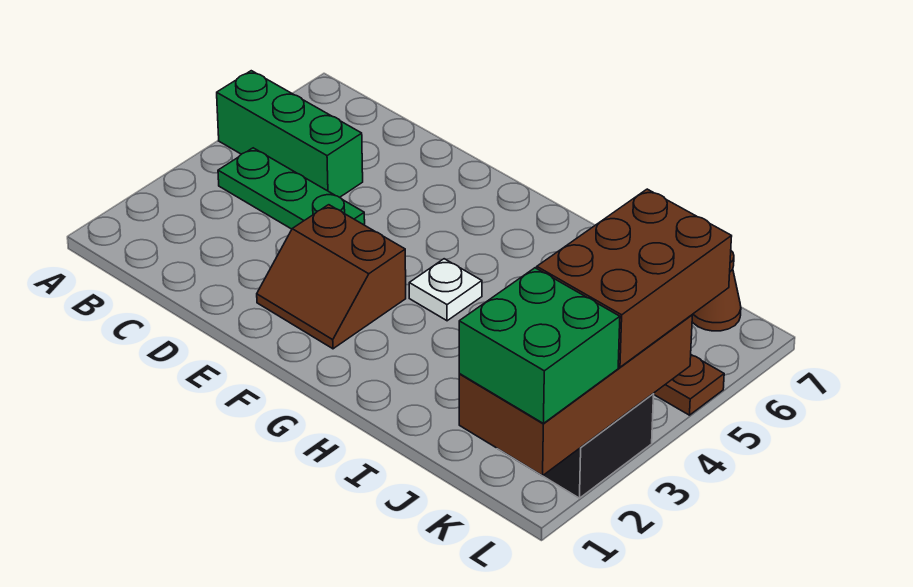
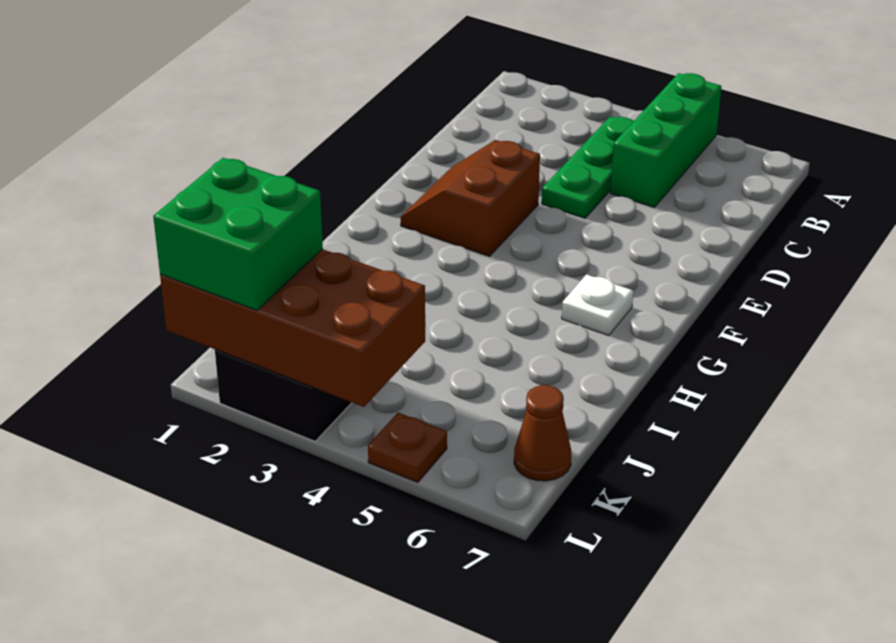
white plate G4 level 1 -> white plate G6 level 1
brown brick K3:L5 level 3 -> none

